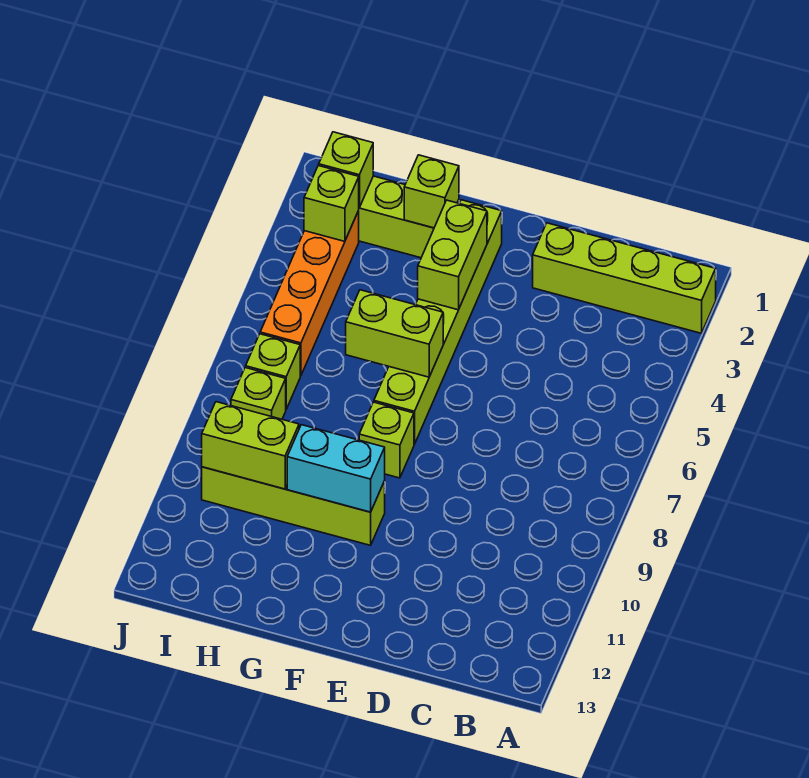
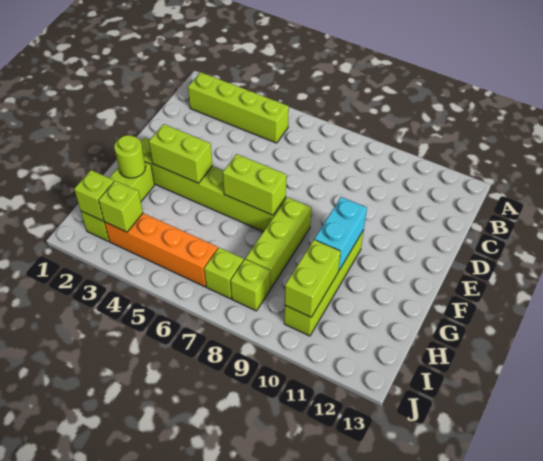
lime brick A2:D2 level 1 -> lime brick B2:B5 level 1
lime brick F6:G6 level 2 -> lime brick F6:F7 level 2
lime brick F8 level 1 -> lime brick F8:H8 level 1
lime brick G2 level 2 -> lime round brick G2 level 2

